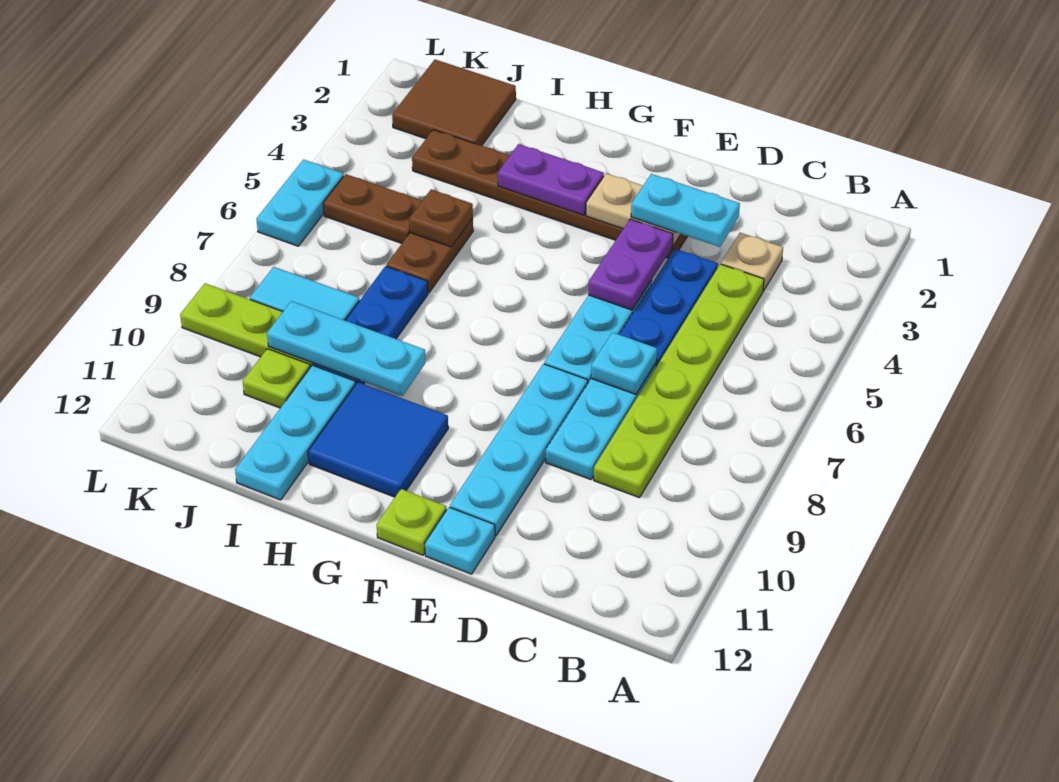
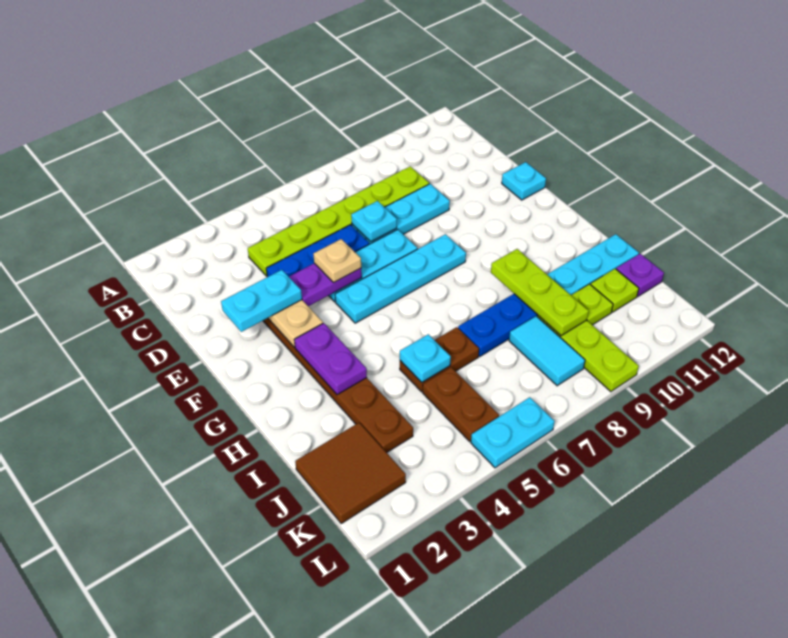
tan plate C3 level 1 -> tan plate E5 level 3
cyan plate D3:E3 level 3 -> cyan plate E2:E3 level 3
cyan plate E8:E11 level 1 -> cyan plate F5:F8 level 1
lime plate F12 level 1 -> lime plate J11 level 1
blue tile G10:H11 level 1 -> none
cyan plate H9:J9 level 2 -> lime plate H9:J9 level 2
brown plate I5 level 2 -> cyan plate I5 level 2
none -> purple plate J12 level 1

